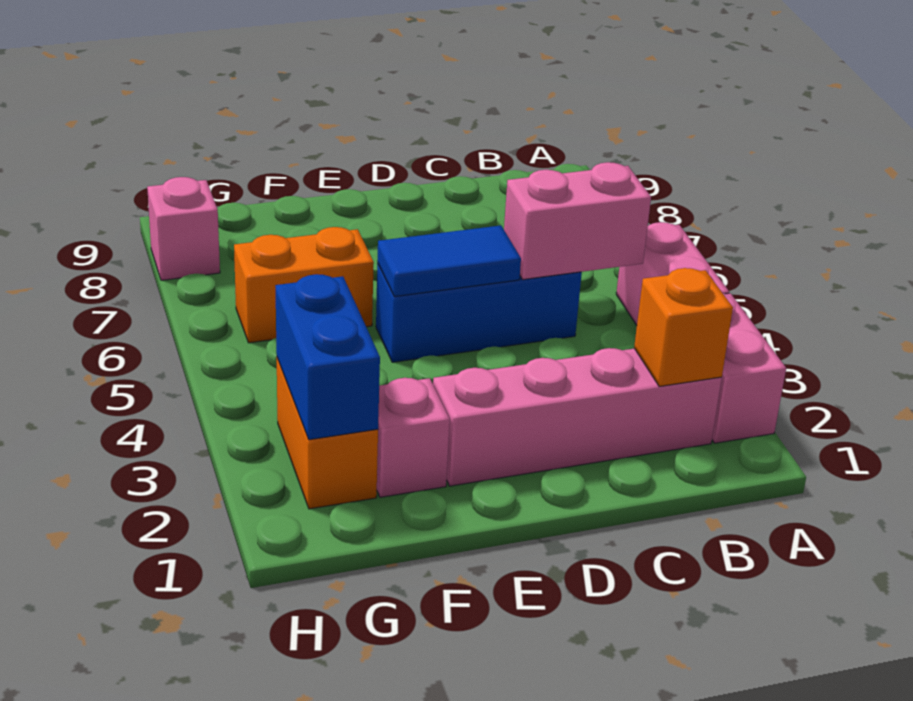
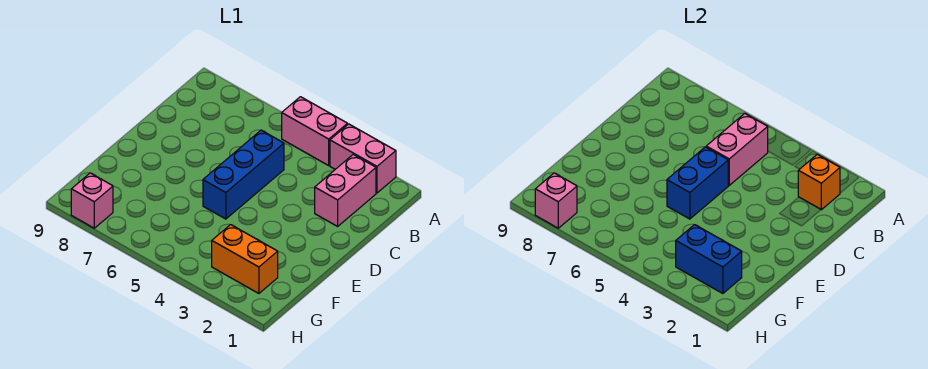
pink brick B2:E2 level 1 -> pink brick B2:C2 level 1
blue tile D5:E5 level 2 -> blue brick D5:E5 level 2
pink brick F2 level 1 -> pink brick H8 level 2
orange brick F6:G6 level 1 -> none

